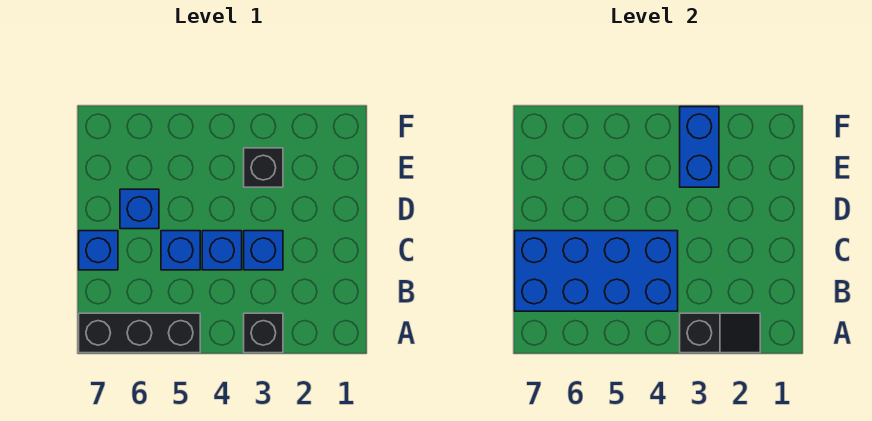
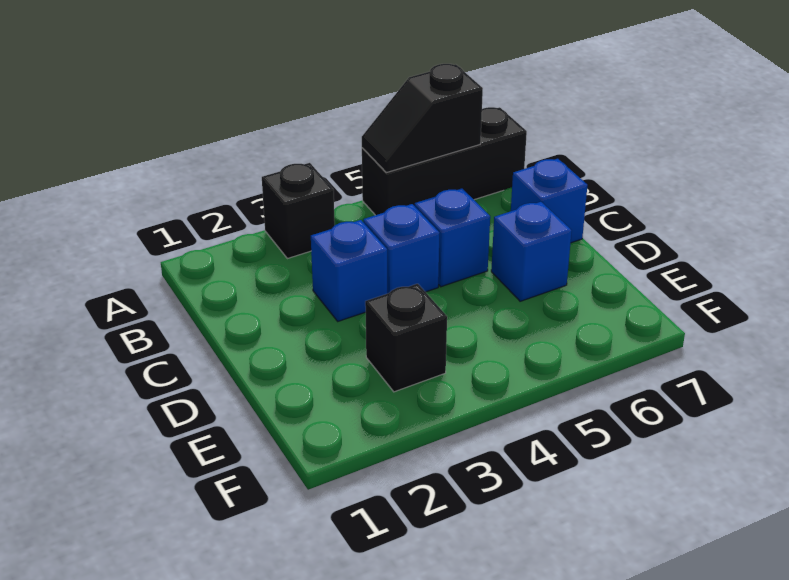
black slope A2:A3 level 2 top 3 -> black slope A5:A6 level 2 top 6
blue brick B4:C7 level 2 -> none
blue brick E3:F3 level 2 -> none

